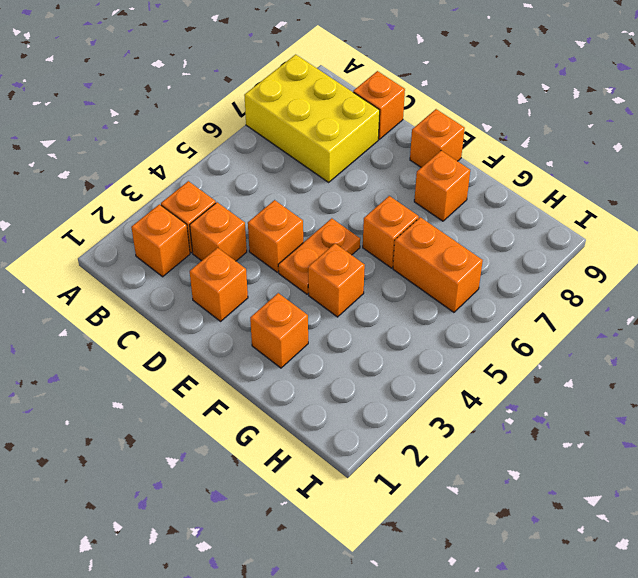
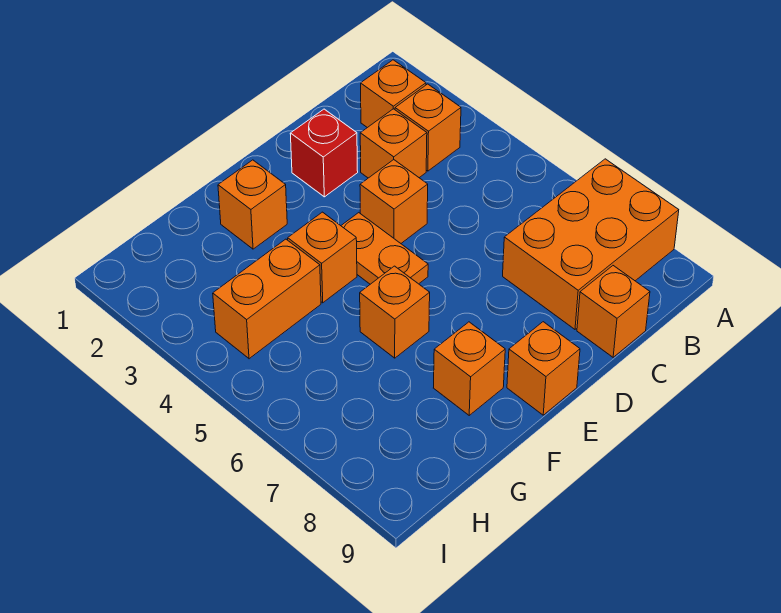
yellow brick A7:C8 level 1 -> orange brick A7:C8 level 1
orange brick D2 level 1 -> red brick D2 level 1
orange brick G6:H6 level 1 -> orange brick G4:H4 level 1

